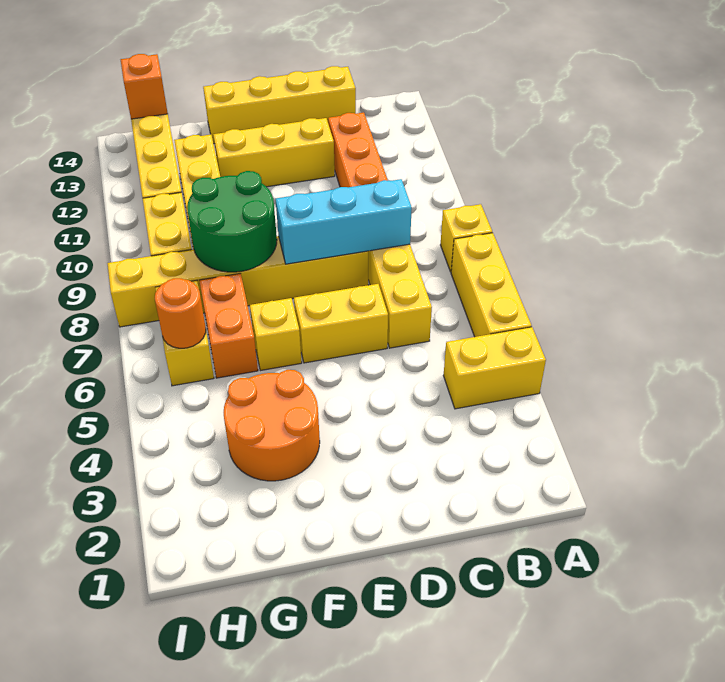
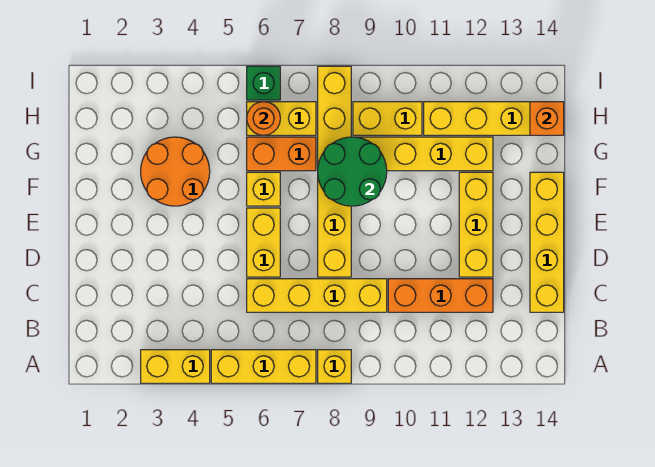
yellow brick A4:B4 level 1 -> yellow brick A3:A4 level 1
cyan brick C8:E8 level 2 -> none
none -> green brick I6 level 1

